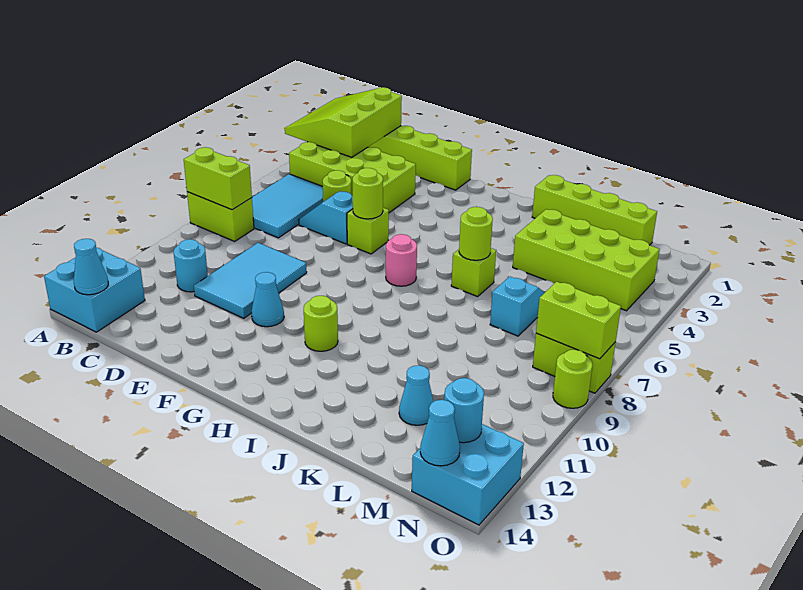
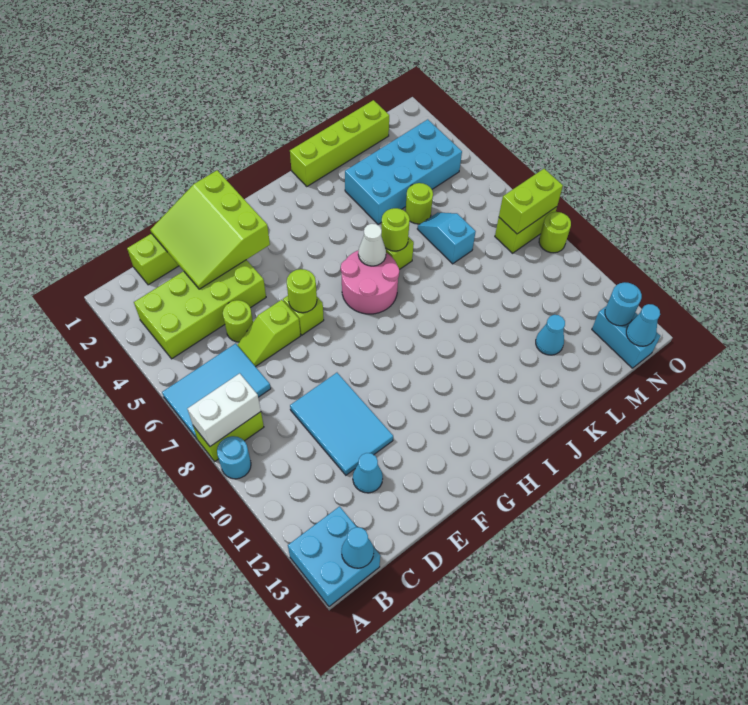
lime slope A1:C3 level 2 top C -> lime slope D1:F3 level 2 top F
lime brick A8:B8 level 2 -> white brick A8:B8 level 2
cyan tile B5:C7 level 1 -> cyan tile A6:C7 level 1
cyan round brick C11 level 1 -> cyan round brick A9 level 1
cyan slope D6:E6 level 1 top E -> lime slope D6:E6 level 1 top E
cyan cone F11 level 1 -> cyan cone D12 level 1
pink round brick H7 level 1 -> pink round brick H6:I7 level 1
lime round brick H11 level 1 -> lime round brick L5 level 1
none -> white cone I6 level 2
lime brick K3:N4 level 1 -> cyan brick K3:N4 level 1
cyan brick N13:O14 level 1 -> cyan brick N13:N14 level 1

